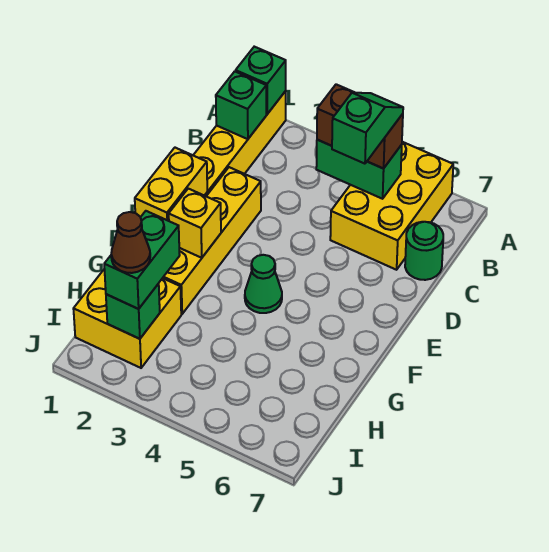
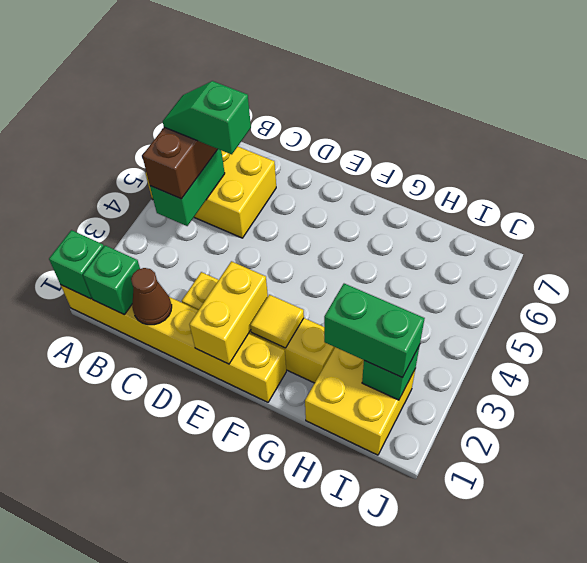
green round brick C7 level 1 -> none
yellow brick E1:F1 level 2 -> yellow brick E1:E2 level 2
yellow brick F2 level 2 -> yellow tile F2 level 2
green cone F4 level 1 -> none
brown cone I2 level 4 -> brown cone C1 level 2

